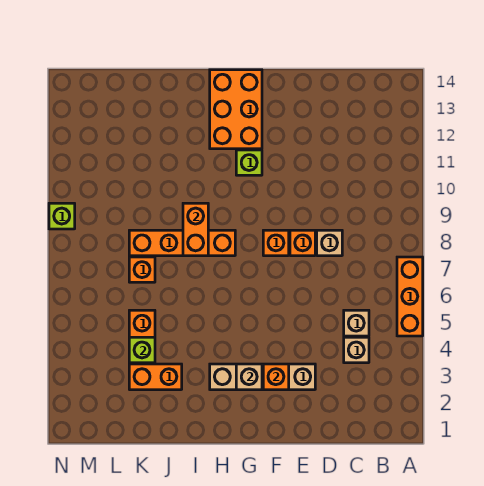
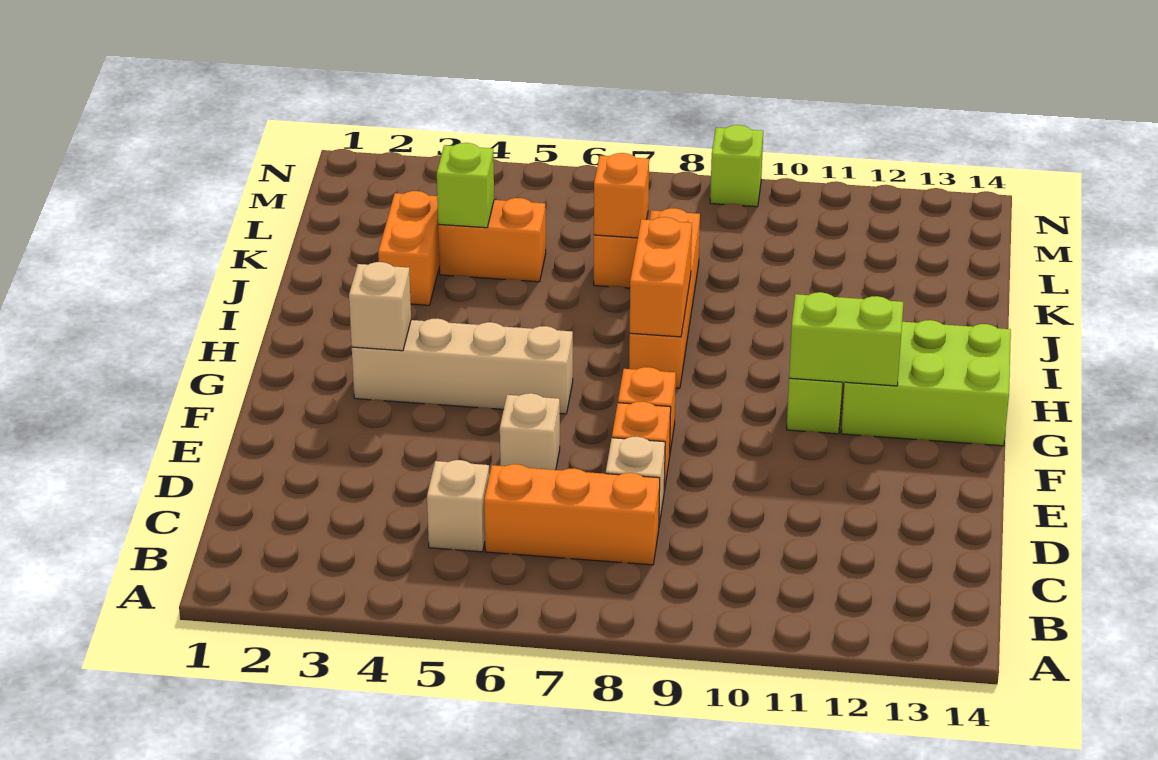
orange brick A5:A7 level 1 -> orange brick C6:C8 level 1
tan brick C4 level 1 -> tan brick E6 level 1
tan brick E3:H3 level 1 -> tan brick G3:G6 level 1
orange brick F3 level 2 -> orange brick K7 level 2
none -> lime brick G11:G12 level 2
orange brick G12:H14 level 1 -> lime brick G12:H14 level 1
orange brick I8:I9 level 2 -> orange brick H8:I8 level 2

